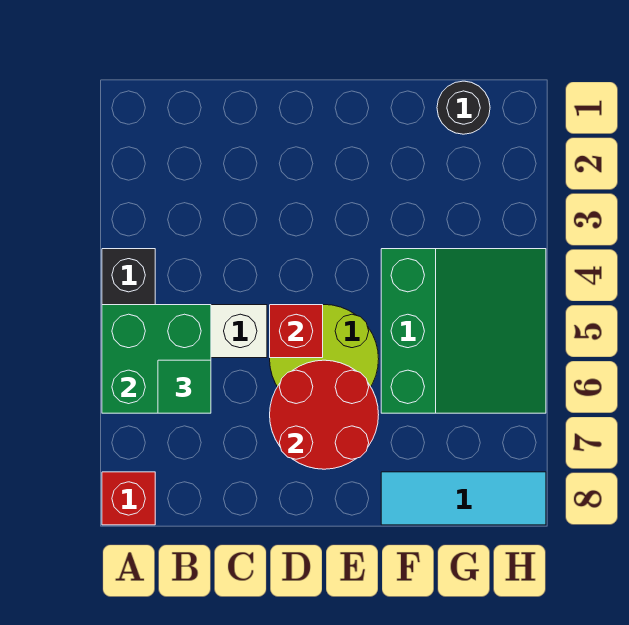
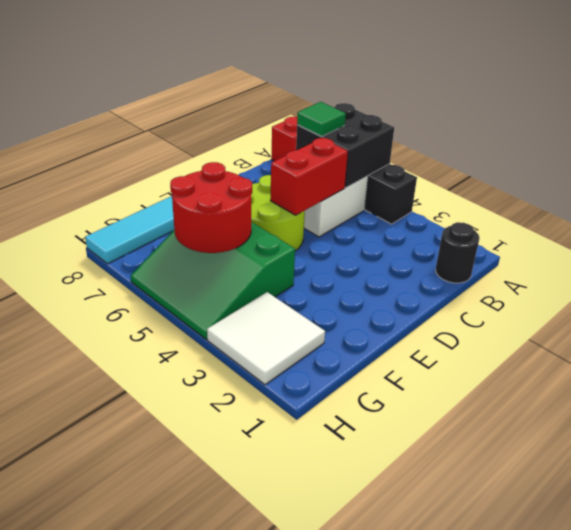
green brick A5:B6 level 2 -> black brick A5:B6 level 2
red brick D5 level 2 -> red brick C5:D5 level 2
red round brick D6:E7 level 2 -> red round brick F5:G6 level 2
black round brick G1 level 1 -> black round brick B1 level 1
none -> white tile G2:H3 level 1

